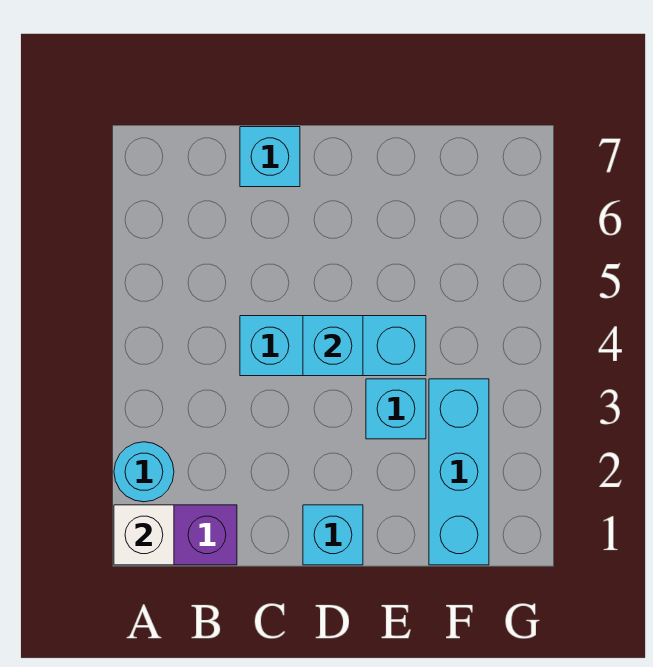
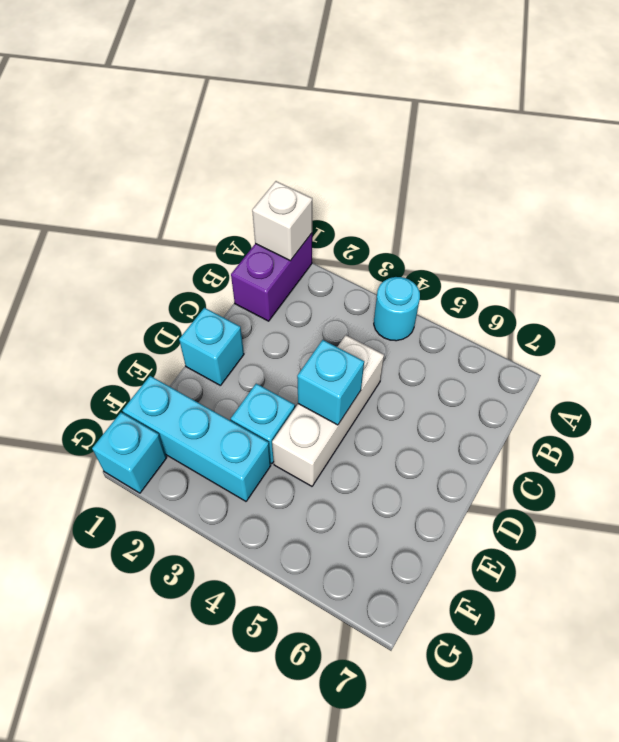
cyan round brick A2 level 1 -> cyan round brick A4 level 1
cyan brick C4:E4 level 1 -> white brick C4:E4 level 1
cyan brick C7 level 1 -> cyan brick G1 level 1

